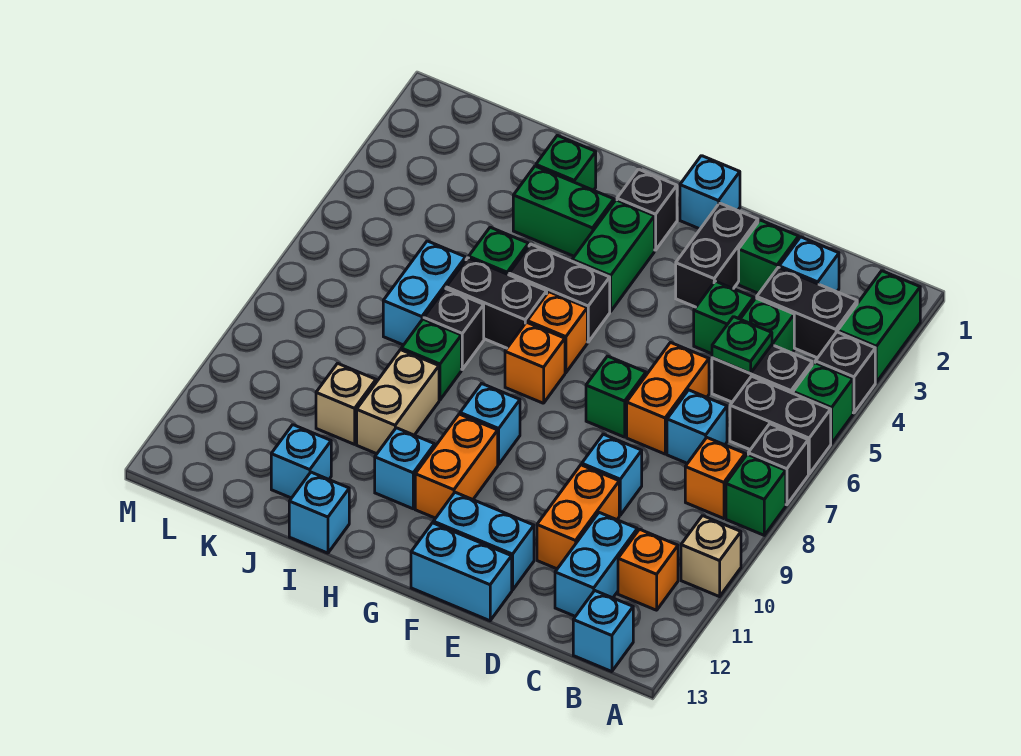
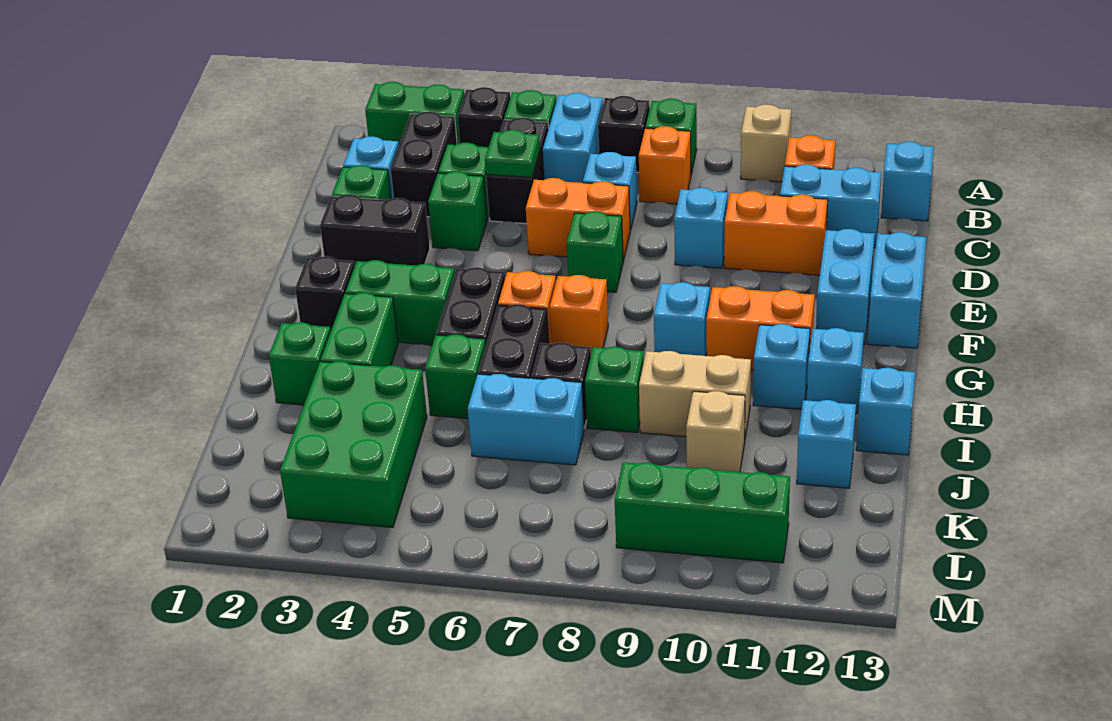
black brick A6:B6 level 1 -> cyan brick A6:B6 level 1
cyan brick F1 level 1 -> cyan brick H12 level 1
none -> green brick J3:L4 level 1
none -> green brick L9:L11 level 1

